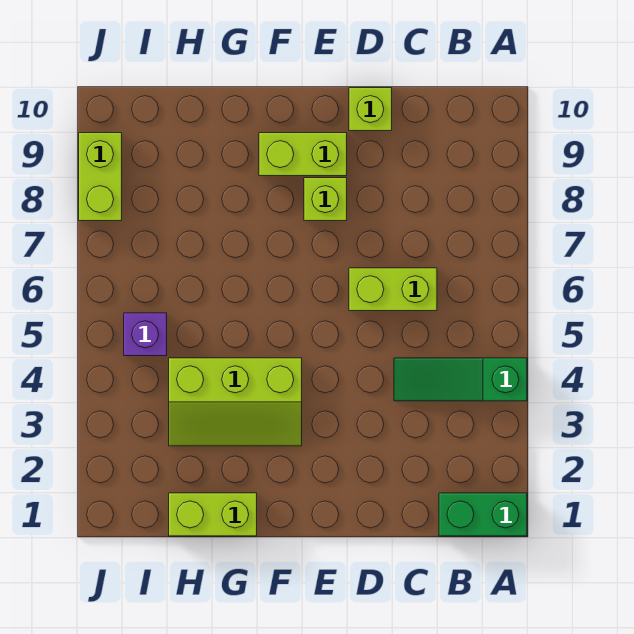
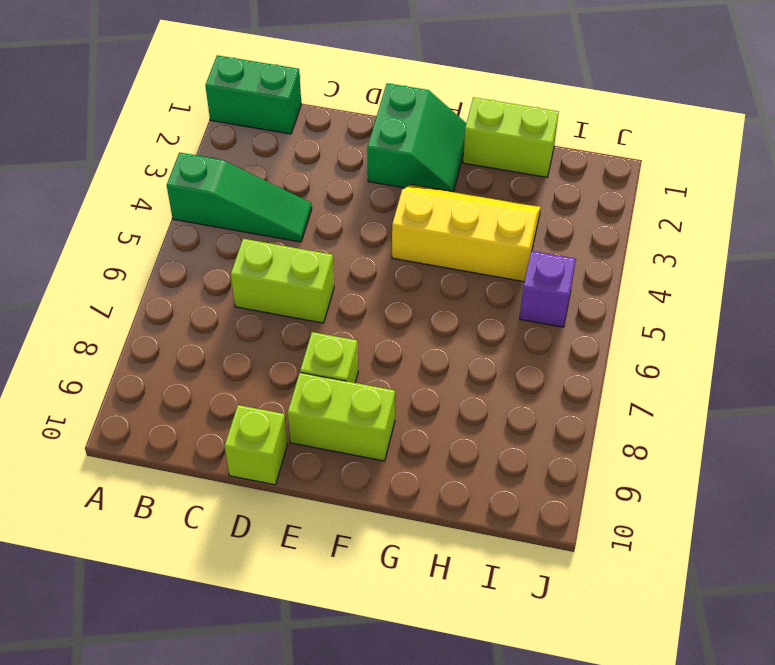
none -> green slope E1:F2 level 1 top E
lime slope F3:H4 level 1 top 4 -> yellow slope F3:H4 level 1 top 4
lime brick J8:J9 level 1 -> none

